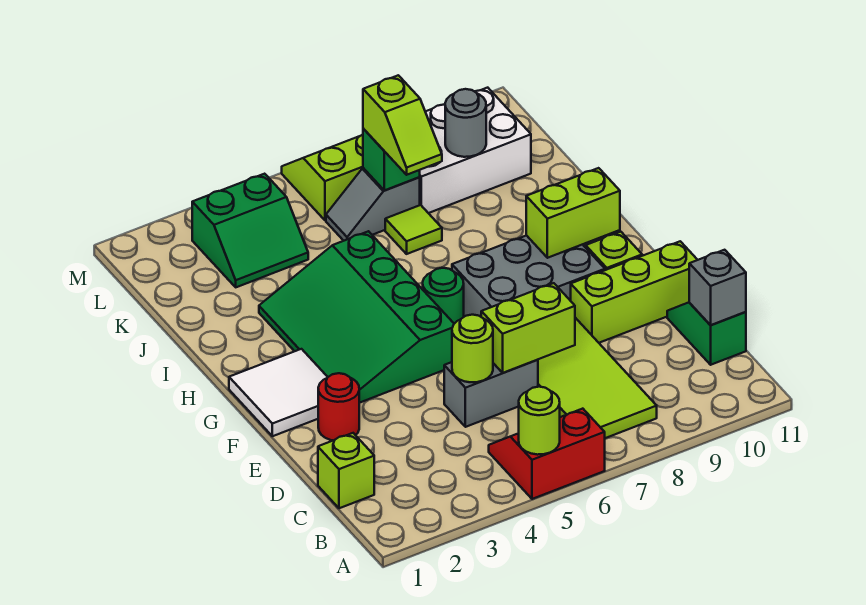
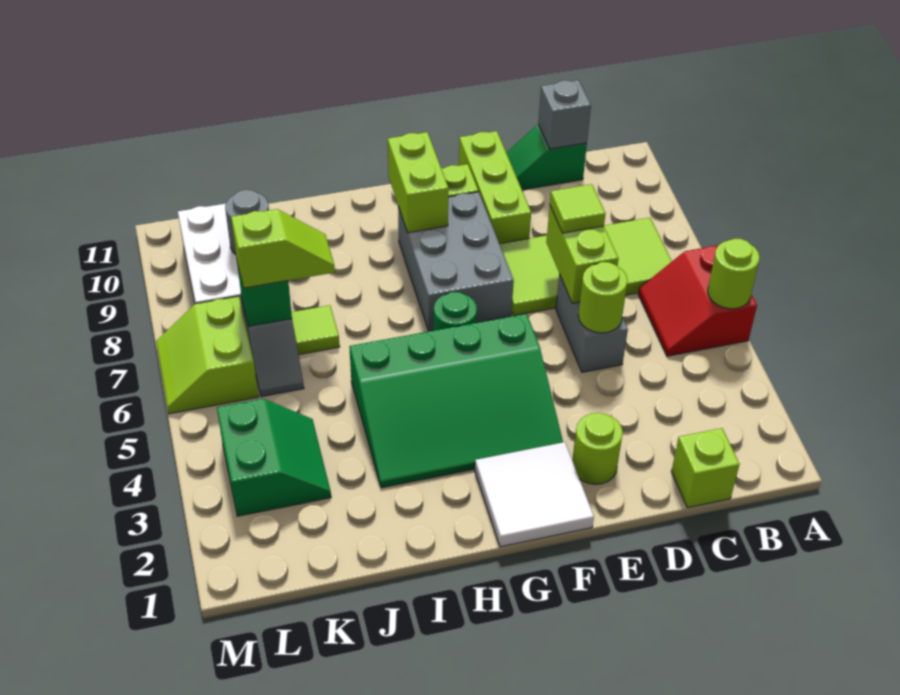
none -> lime tile D7 level 3
red round brick E2 level 1 -> lime round brick E2 level 1

